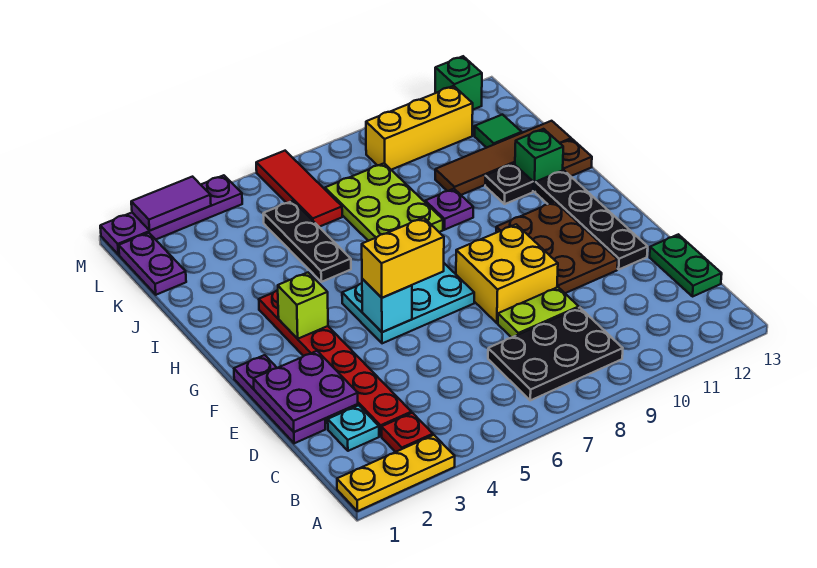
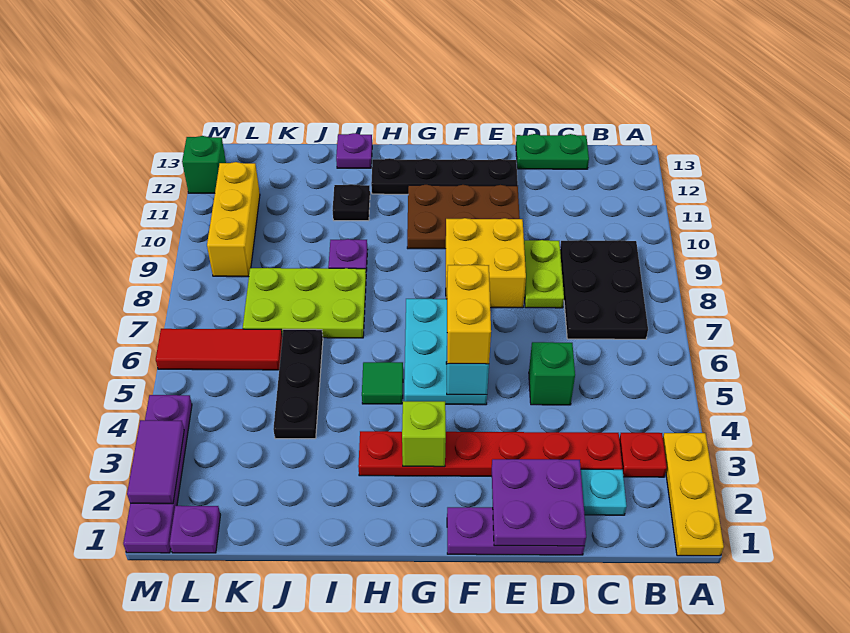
black plate I5:K5 level 1 -> black plate J4:J6 level 1
green brick I12 level 1 -> green brick D5 level 1
brown plate I13 level 1 -> purple plate I13 level 1
brown tile J10:J13 level 1 -> none
purple plate K1:L1 level 1 -> purple plate L1 level 1
green tile K12 level 1 -> green tile H5 level 1

